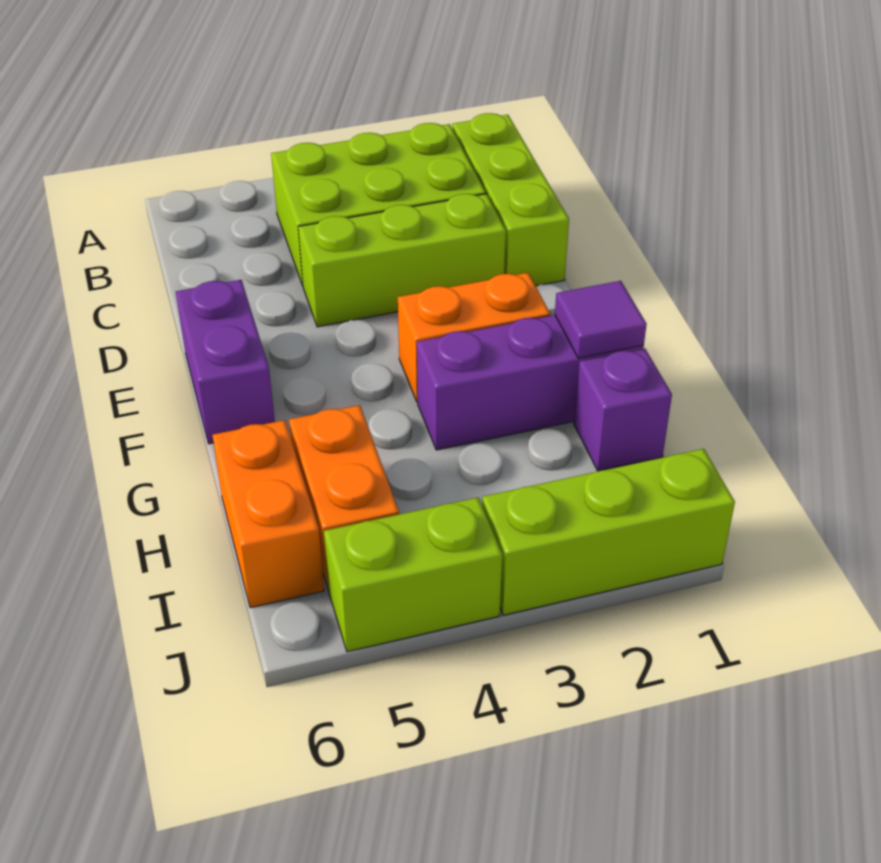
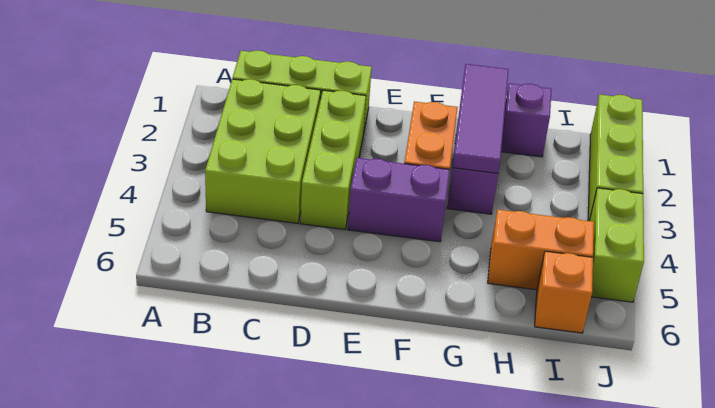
purple brick E6:F6 level 1 -> purple brick E4:F4 level 1
purple tile G1 level 2 -> purple tile G1:G3 level 2
orange brick H6:I6 level 1 -> orange brick I6 level 1

